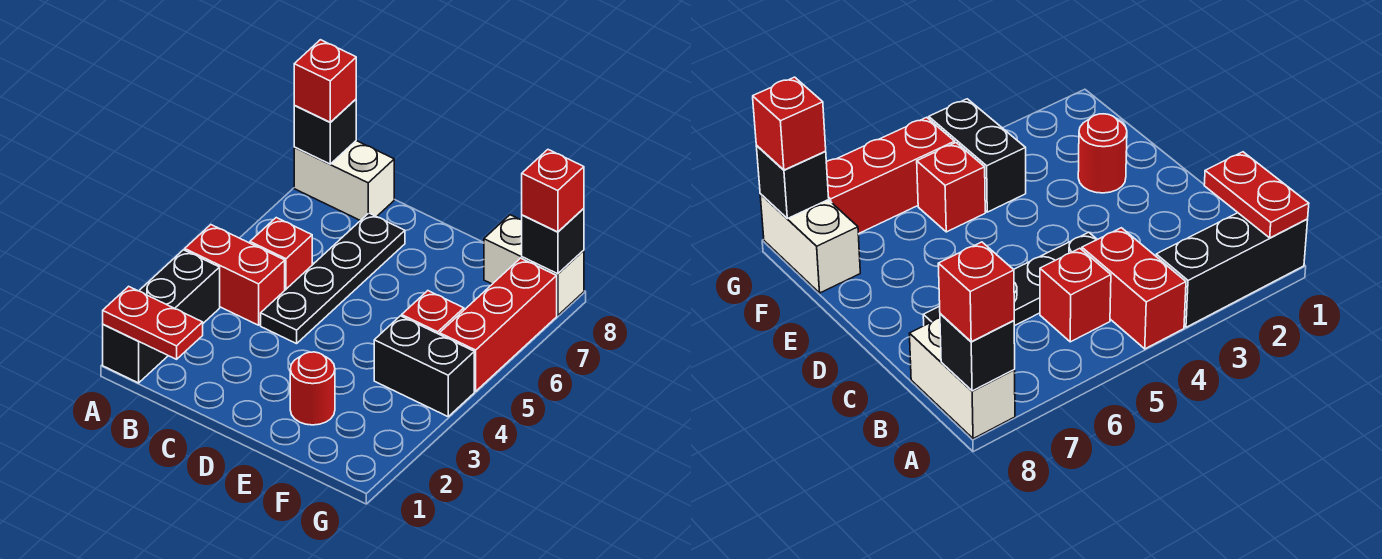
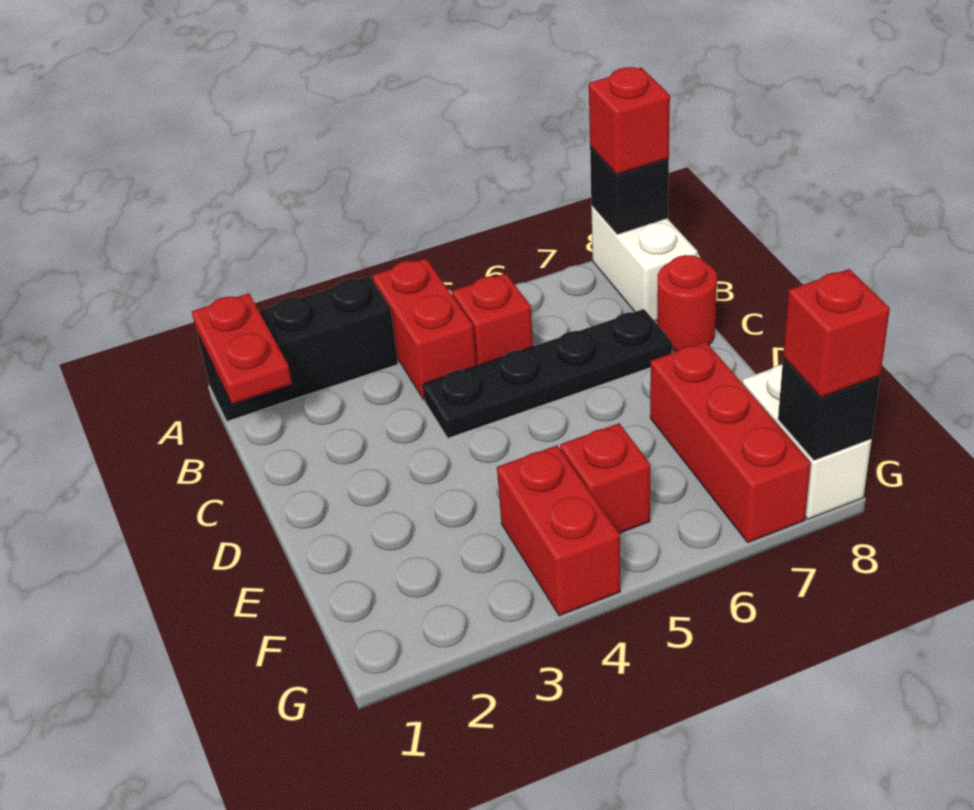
red round brick E2 level 1 -> red round brick C8 level 1
black brick F4:G4 level 1 -> red brick F4:G4 level 1
red brick G5:G7 level 1 -> red brick E7:G7 level 1

